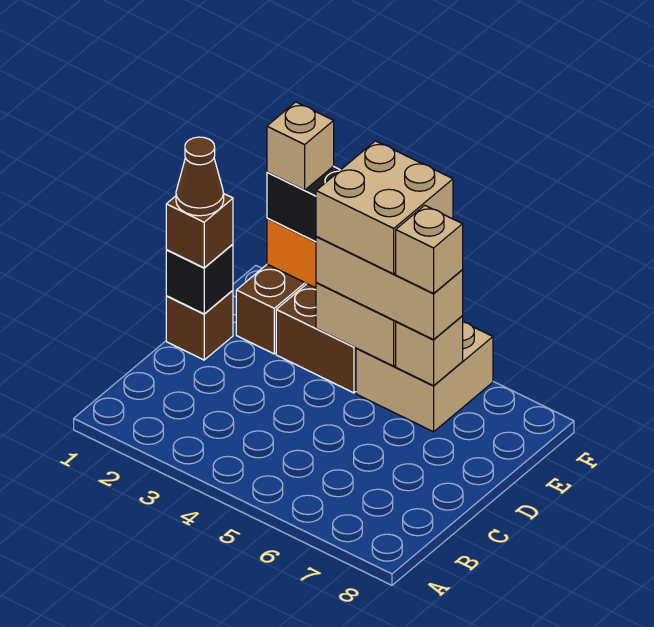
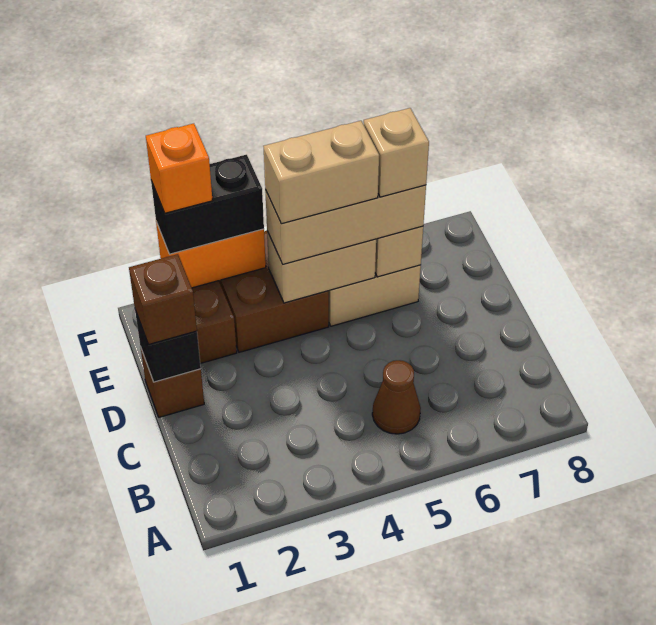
brown cone D1 level 4 -> brown cone B5 level 1
tan brick E4:F5 level 4 -> tan brick E4:E5 level 4
tan brick F2 level 4 -> orange brick F2 level 4

